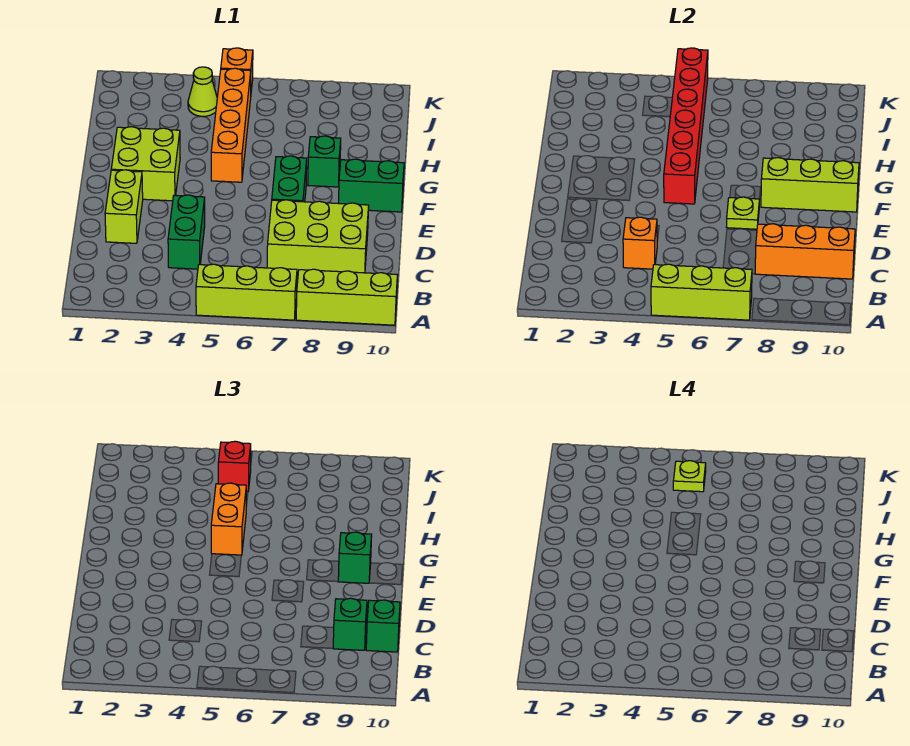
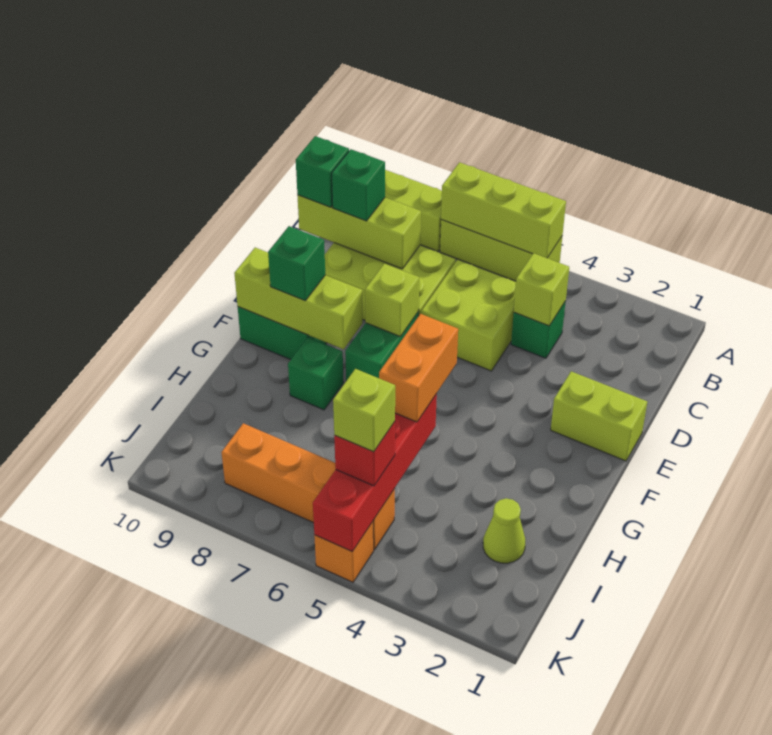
green brick C4:D4 level 1 -> green brick C4 level 1
orange brick C4 level 2 -> lime brick C4 level 2
orange brick C8:C10 level 2 -> lime brick C8:C10 level 2
lime brick D2:E2 level 1 -> lime brick E1:E2 level 1
lime plate E7 level 2 -> lime brick E7 level 2
lime brick F2:G3 level 1 -> lime brick C5:D6 level 1
red brick F5:K5 level 2 -> red brick H5:K5 level 2
orange brick G5:J5 level 1 -> orange brick J5:J8 level 1
lime cone J4 level 1 -> lime cone I2 level 1
lime plate J5 level 4 -> lime brick J5 level 4

